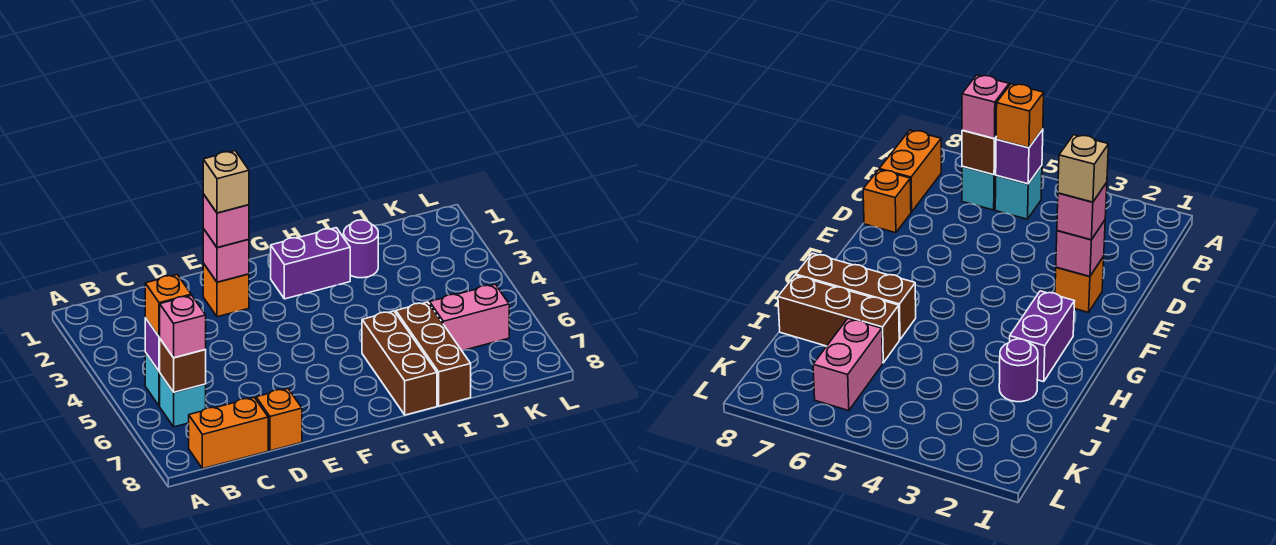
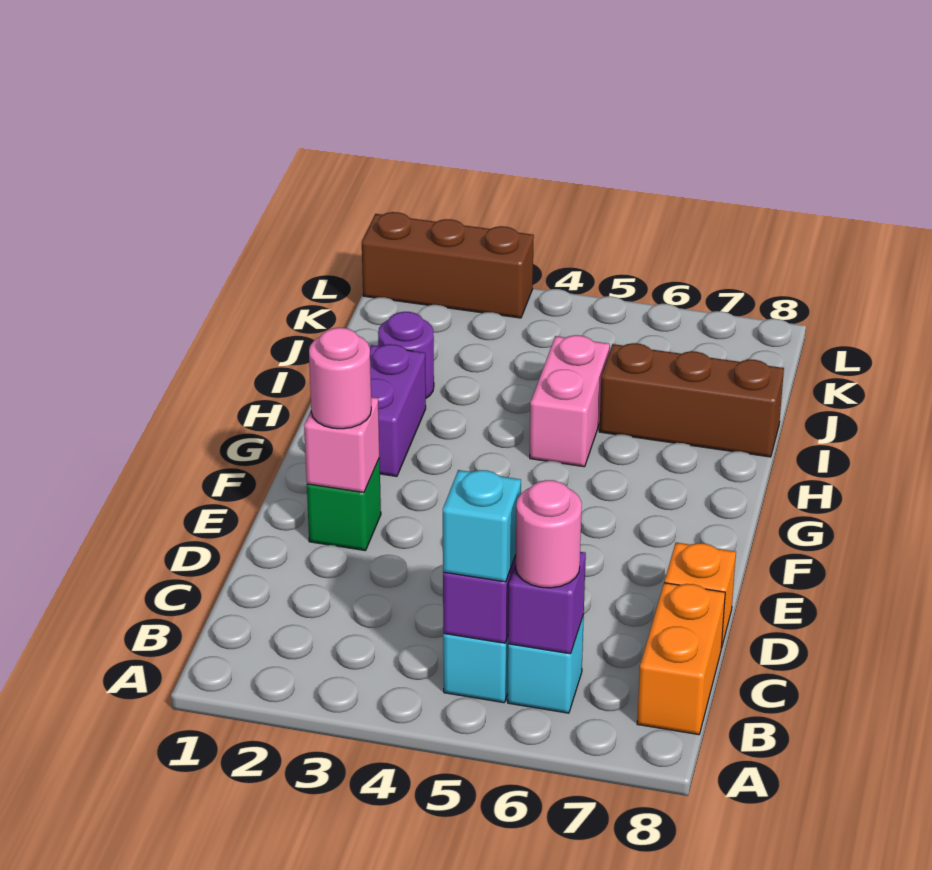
orange brick B5 level 3 -> cyan brick B5 level 3
brown brick B6 level 2 -> purple brick B6 level 2
pink brick B6 level 3 -> pink round brick B6 level 3
orange brick E2 level 1 -> green brick E2 level 1
pink brick E2 level 3 -> pink round brick E2 level 3
tan brick E2 level 4 -> none
brown brick H6:H8 level 1 -> brown brick L1:L3 level 1
pink brick J6:K6 level 1 -> pink brick H5:I5 level 1

